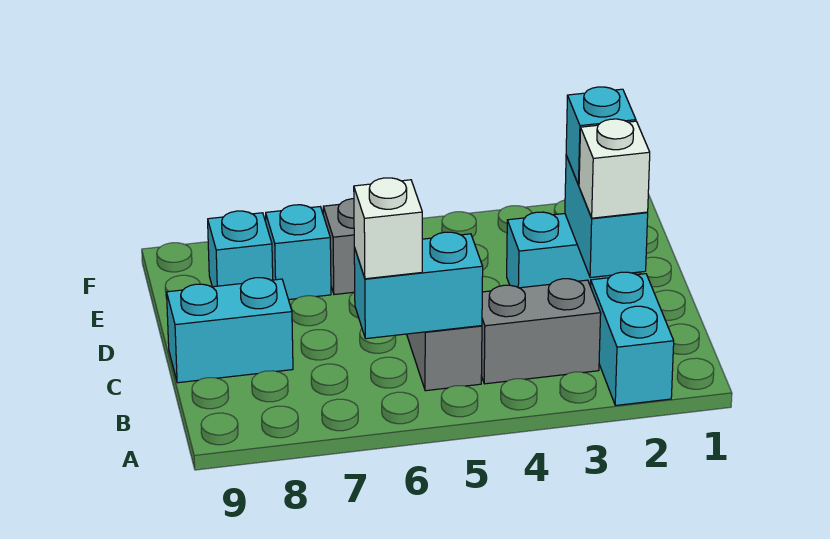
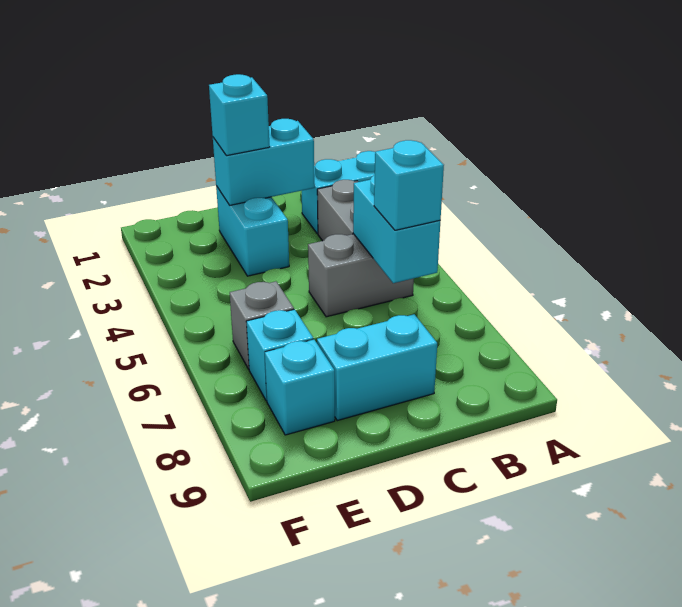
white brick B6 level 3 -> cyan brick B6 level 3
white brick C2 level 3 -> none
cyan brick C8:C9 level 1 -> cyan brick C8:D8 level 1

